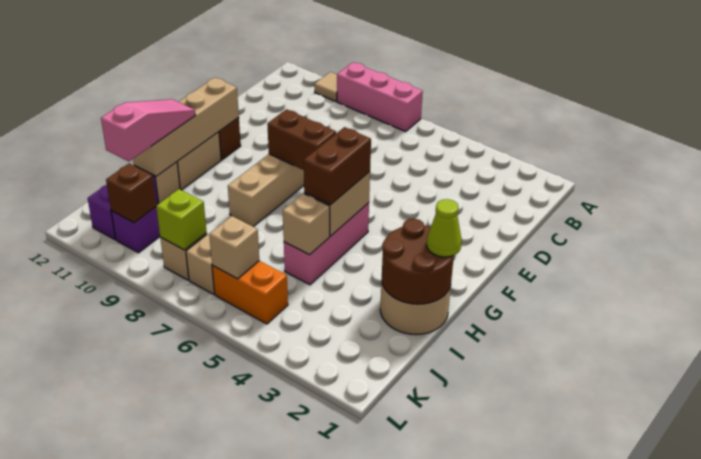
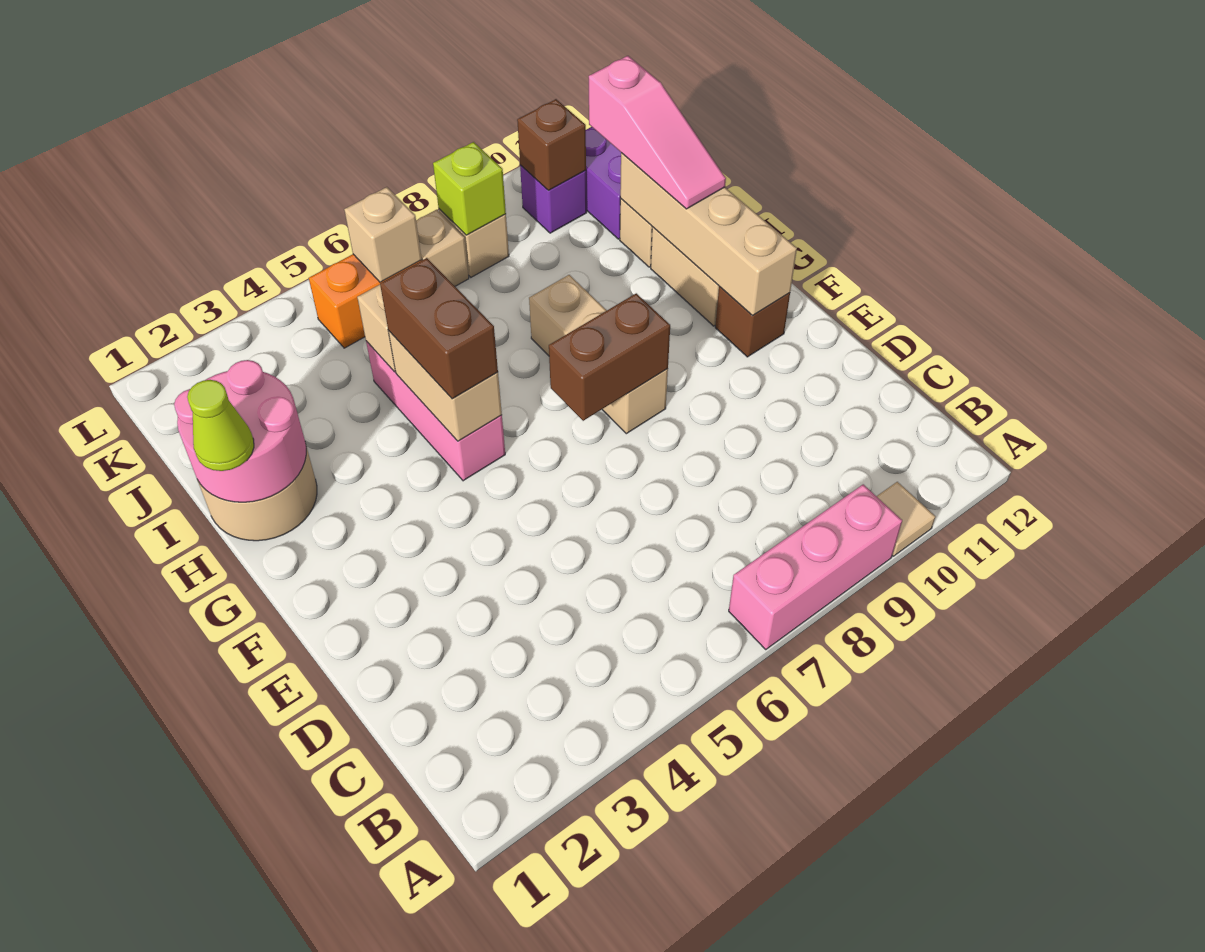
brown round brick H1:I2 level 2 -> pink round brick H1:I2 level 2

